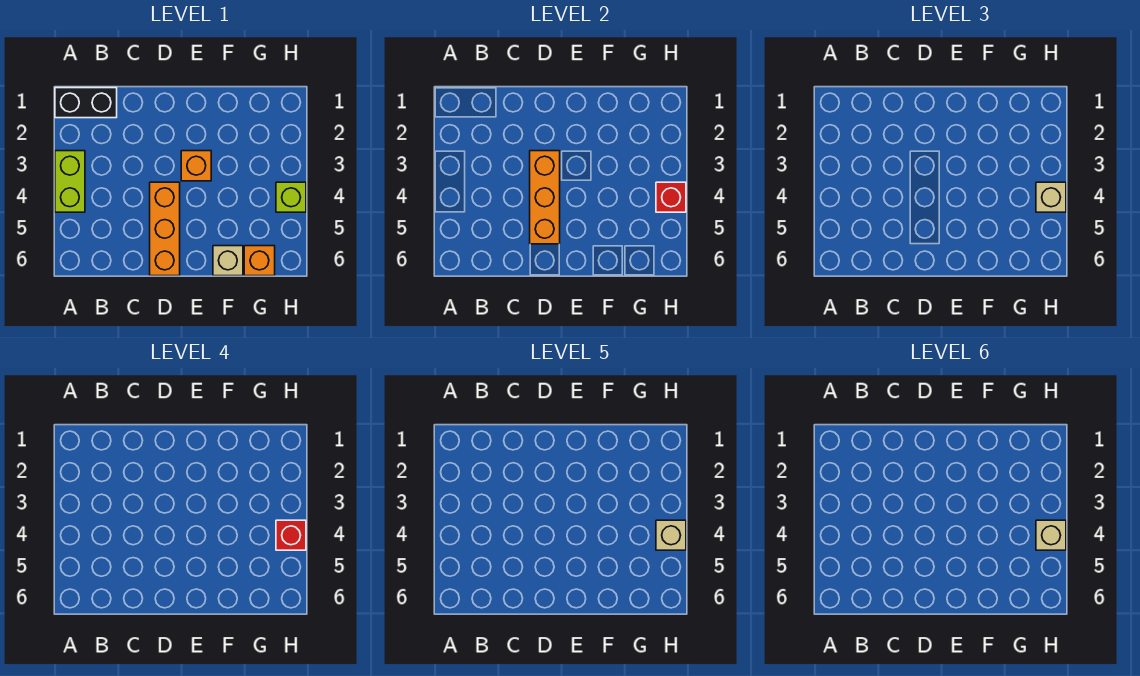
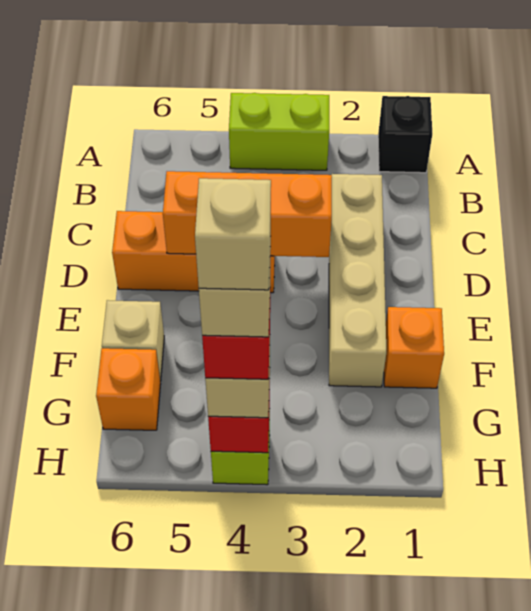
black brick A1:B1 level 1 -> black brick A1 level 1
none -> tan brick C2:F2 level 1
orange brick E3 level 1 -> orange brick F1 level 1

